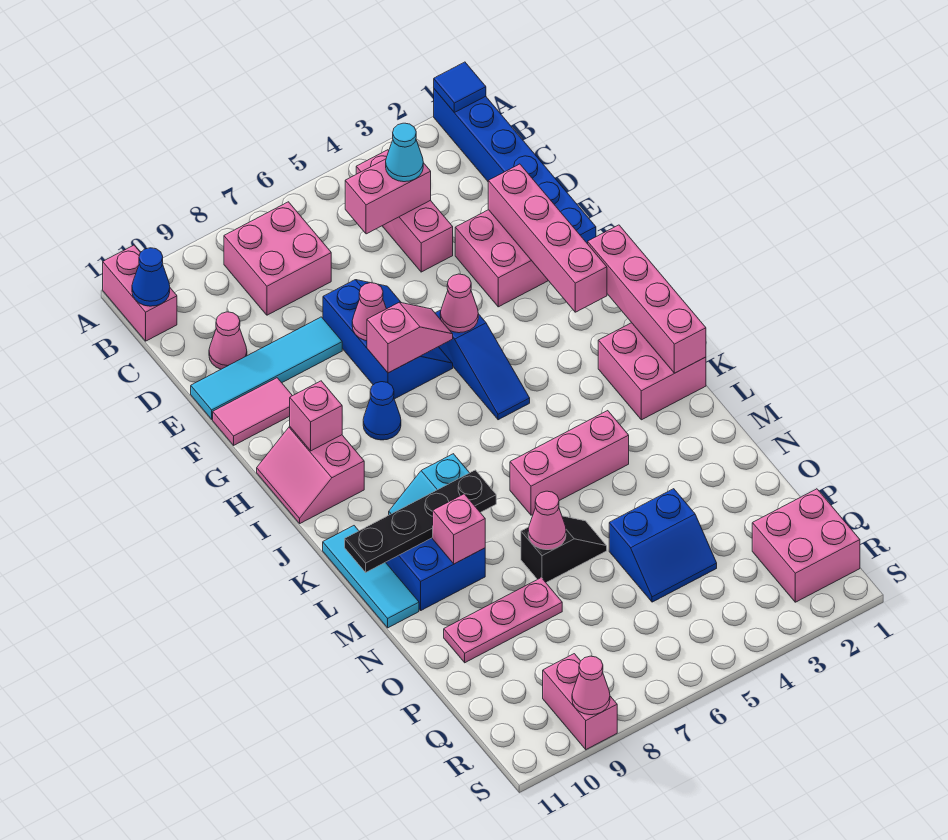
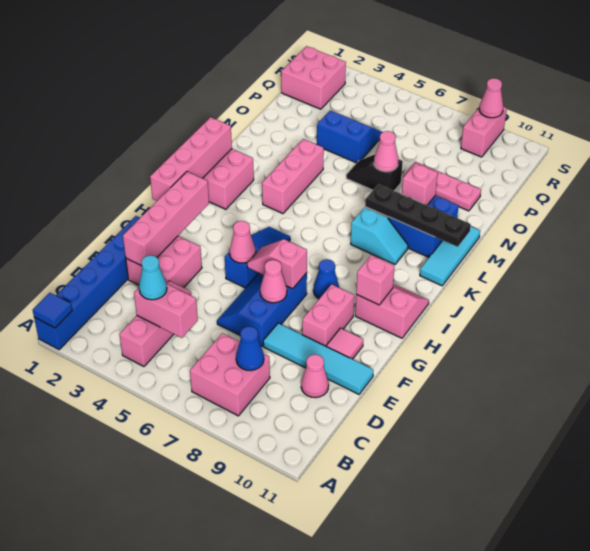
pink brick A11:B11 level 1 -> pink brick F9:G9 level 1
blue cone B11 level 2 -> blue cone C8 level 2
pink tile F10:F11 level 1 -> pink tile F10 level 1
pink slope H10:I11 level 1 top 10 -> pink slope H10:I11 level 1 top H
pink brick L4:L6 level 1 -> pink brick K4:M4 level 1

